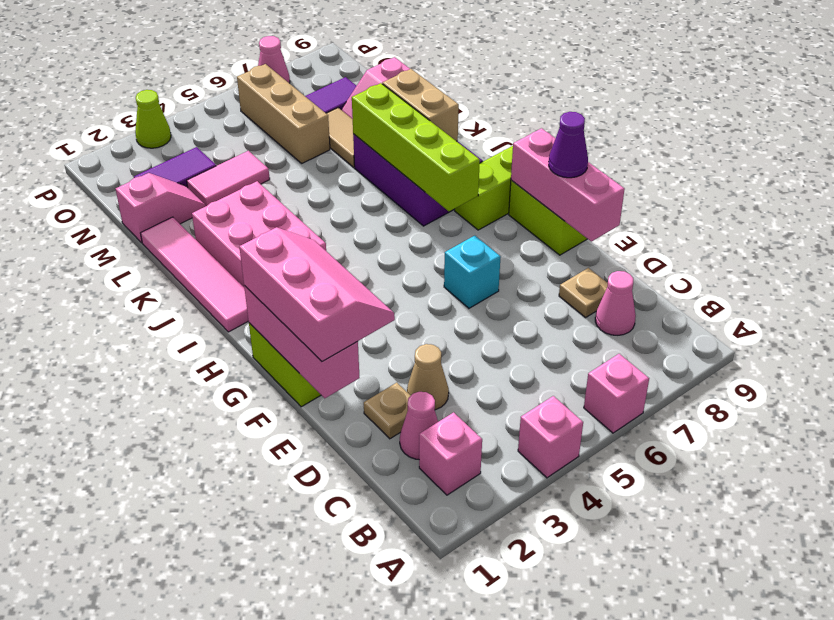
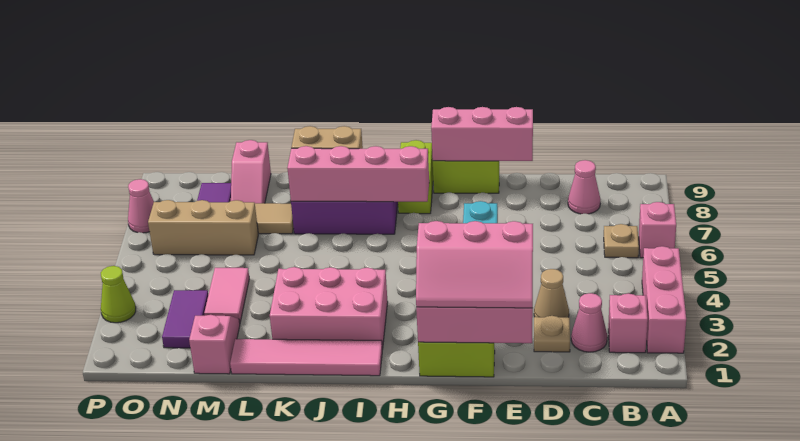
pink brick A4 level 1 -> pink brick A2:A4 level 1
tan plate D8 level 1 -> tan plate B6 level 1
pink slope E1:G2 level 3 top 1 -> pink slope E1:G2 level 3 top 2
purple cone F9 level 3 -> none
lime brick H7:K7 level 2 -> pink brick H7:K7 level 2

